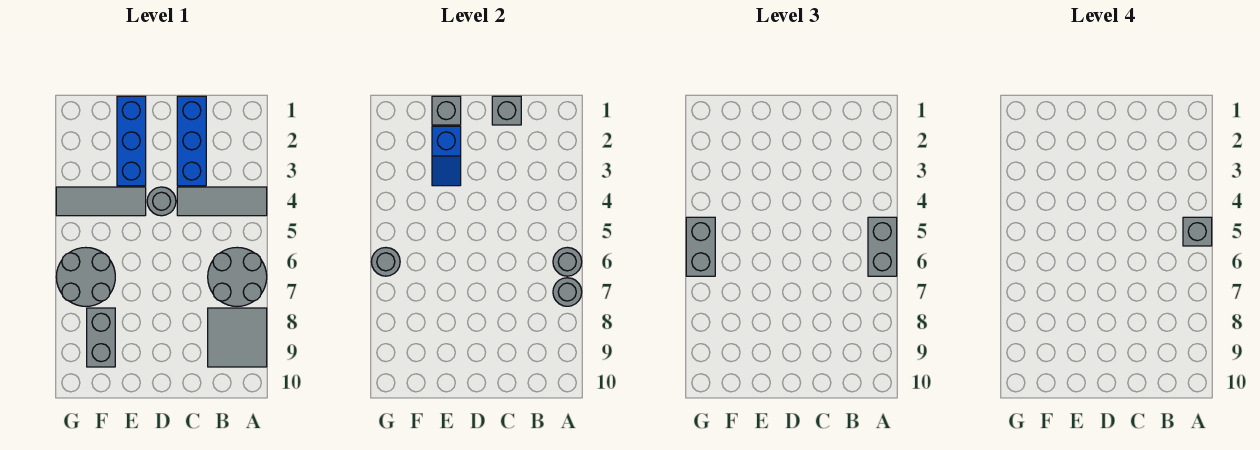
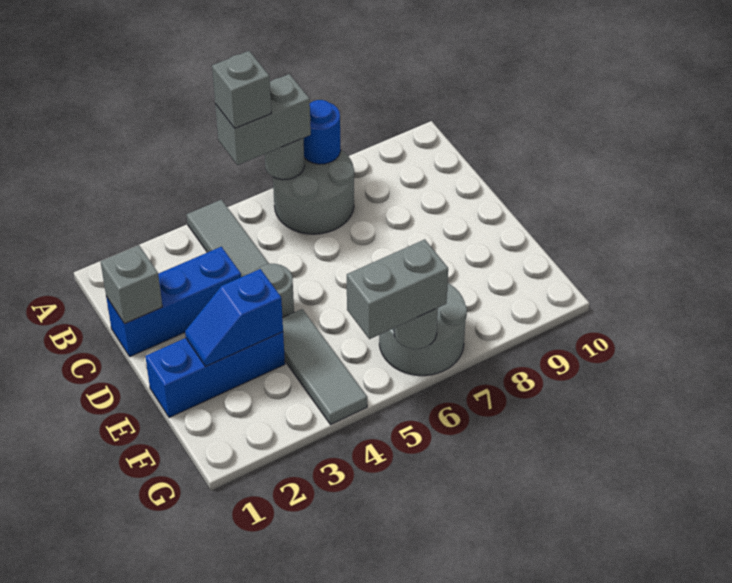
grey round brick A7 level 2 -> blue round brick A7 level 2
grey tile A8:B9 level 1 -> none
grey brick E1 level 2 -> none
blue slope E2:E3 level 2 top 2 -> blue slope E2:E3 level 2 top 3
grey brick F8:F9 level 1 -> none

